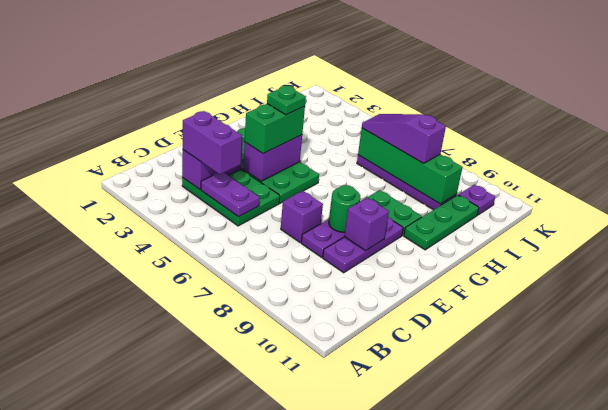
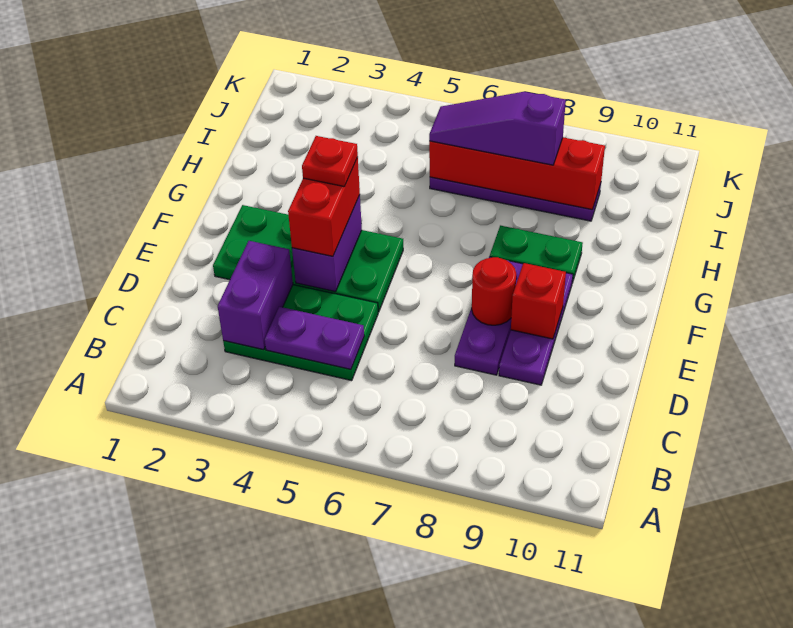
purple brick C3:C4 level 3 -> none
purple brick D7 level 1 -> none
green brick E4:F4 level 3 -> red brick E4:F4 level 3
green round brick E8 level 2 -> red round brick E8 level 2
purple brick E9 level 2 -> red brick E9 level 2
green plate F4 level 4 -> red plate F4 level 4
green plate G10:I10 level 1 -> none
green brick I6:I9 level 2 -> red brick I6:I9 level 2
purple plate J10 level 1 -> none

